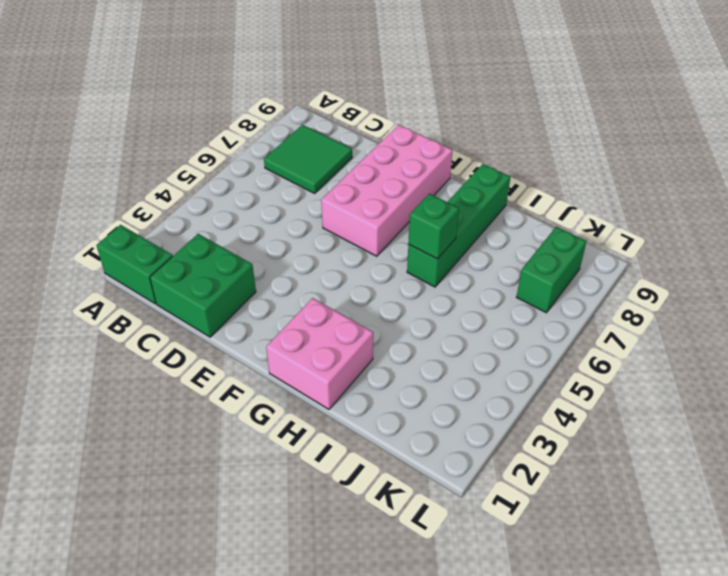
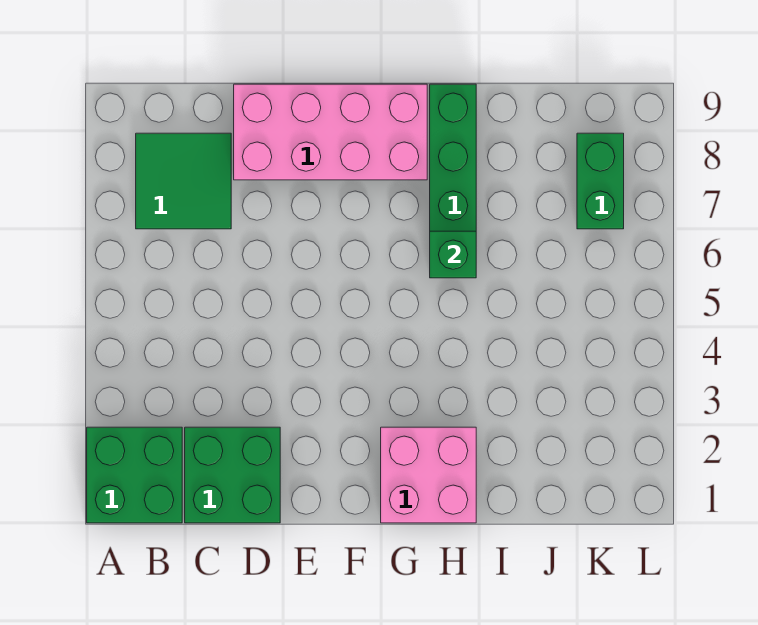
green brick A1:B1 level 1 -> green brick A1:B2 level 1
pink brick E6:F9 level 1 -> pink brick D8:G9 level 1

